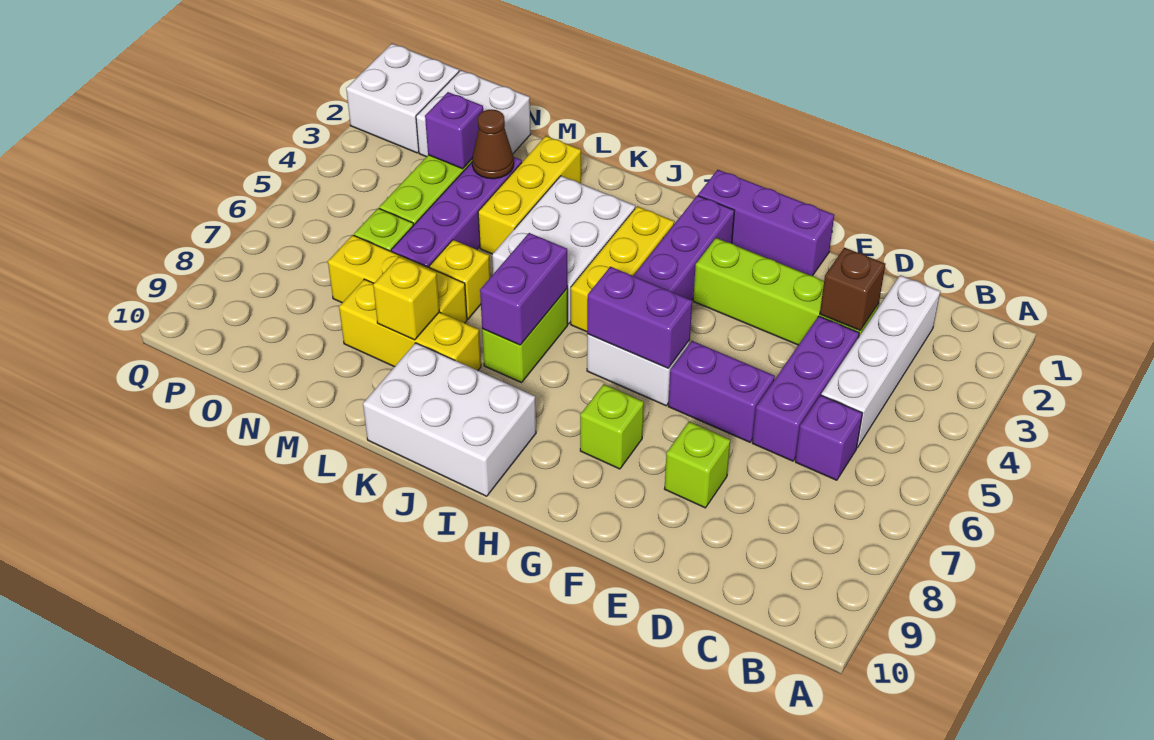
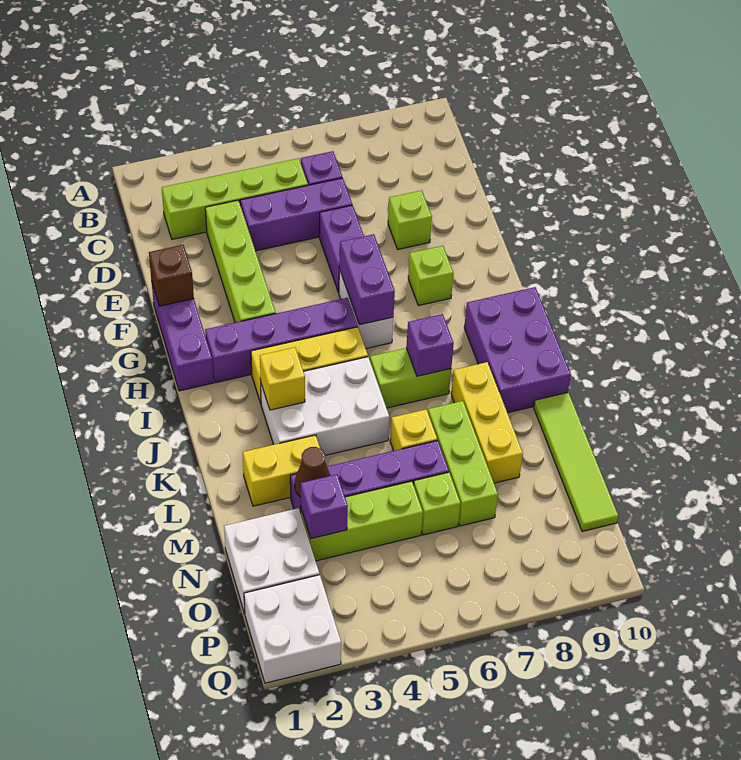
white brick C2:C5 level 1 -> lime brick C2:C5 level 1
brown brick D3 level 2 -> brown brick F1 level 2
white brick I9:K10 level 1 -> purple brick I9:K10 level 1
purple brick J6:J7 level 2 -> purple brick J7 level 2
yellow brick L2:L4 level 1 -> yellow brick L2:L3 level 1
yellow brick L7:N7 level 1 -> lime brick L7:N7 level 1
yellow brick L8 level 2 -> yellow brick J3 level 2
none -> lime tile L10:O10 level 1

